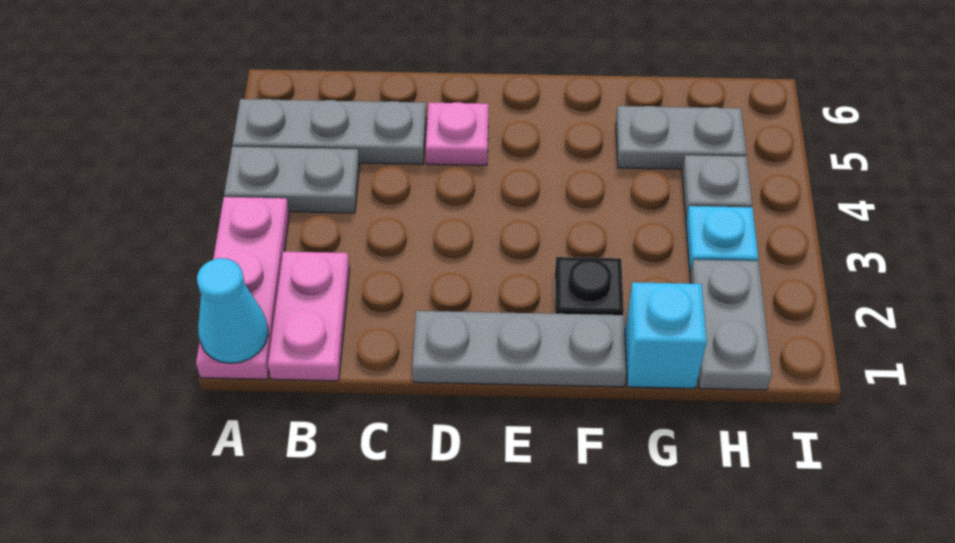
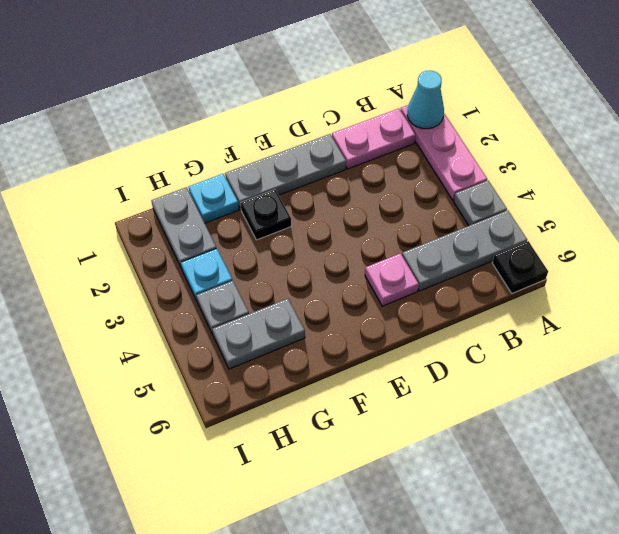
grey plate A4:B4 level 1 -> grey plate A4 level 1
none -> black plate A6 level 1
pink plate B1:B2 level 1 -> pink plate B1:C1 level 1
cyan brick G1 level 1 -> cyan plate G1 level 1

